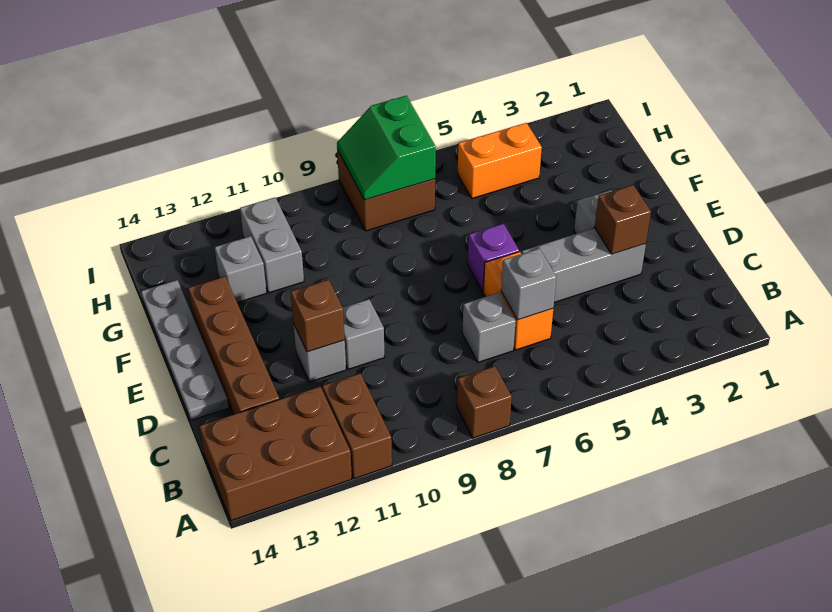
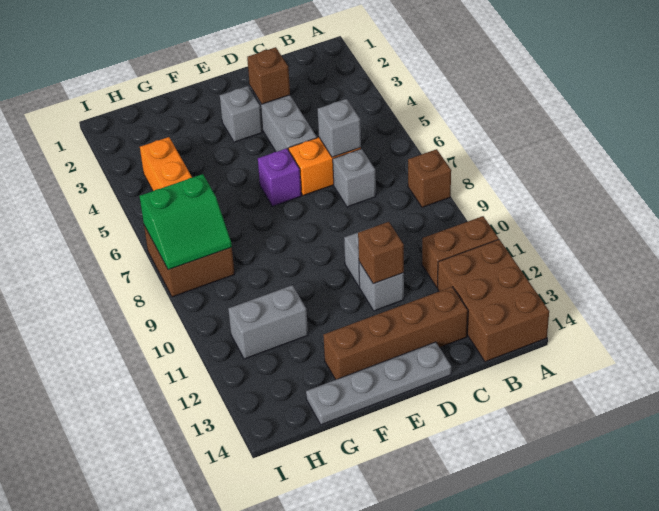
grey brick G12 level 1 -> none

